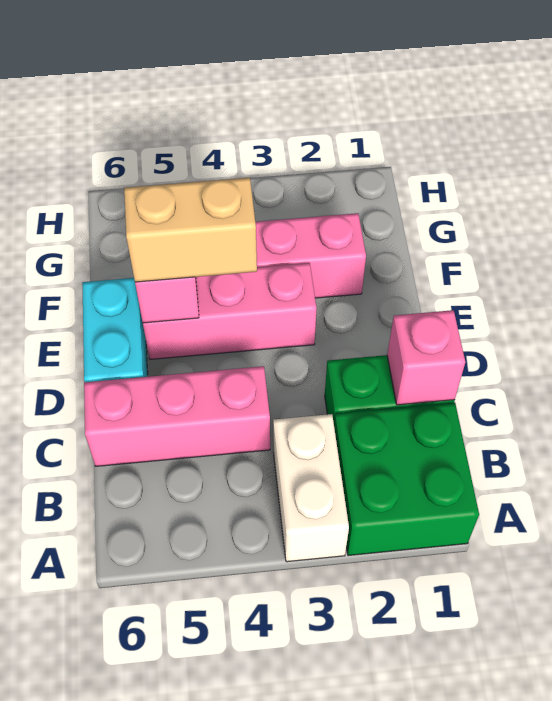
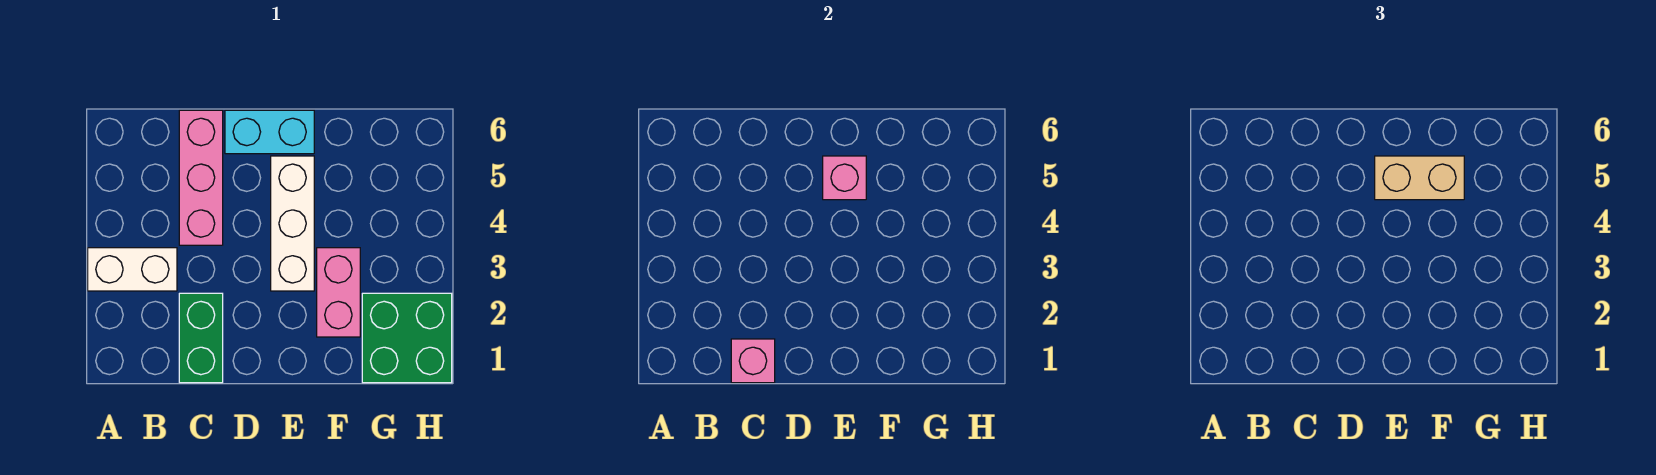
green brick A1:B2 level 1 -> green brick G1:H2 level 1
pink brick E3:E5 level 1 -> white brick E3:E5 level 1
tan brick E4:E5 level 3 -> tan brick E5:F5 level 3

